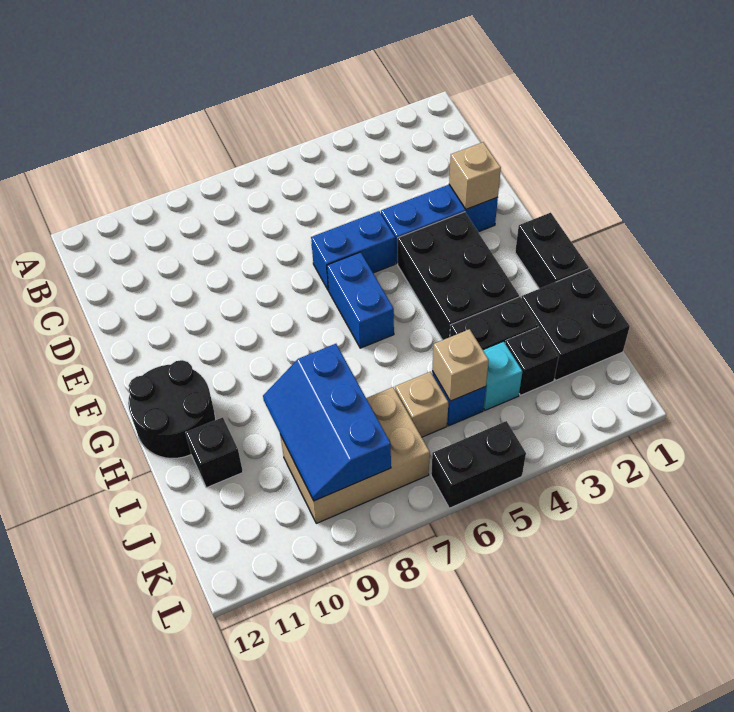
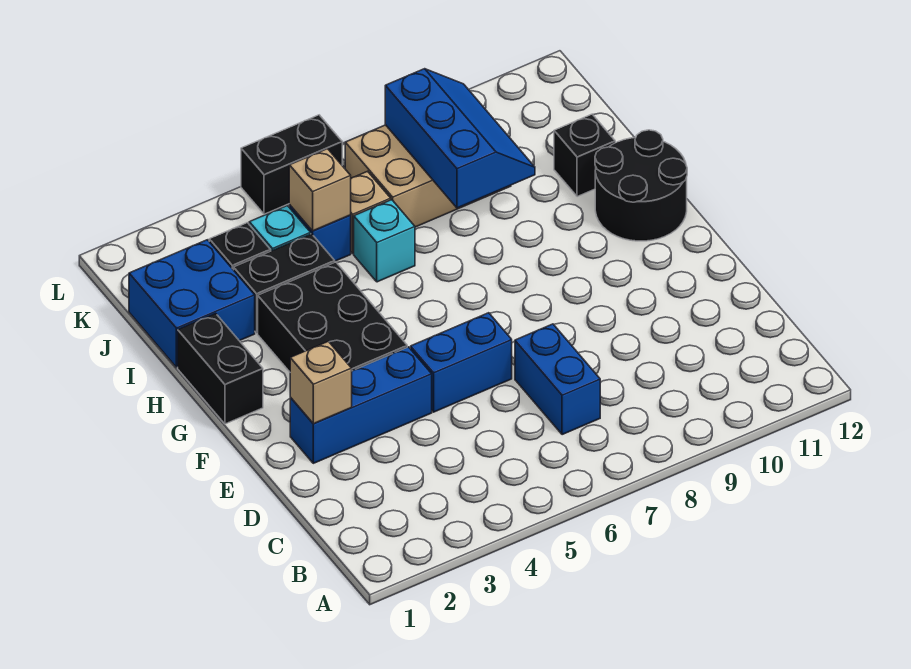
blue brick F6:G6 level 1 -> blue brick C7:D7 level 1
black brick I1:J2 level 1 -> blue brick I1:J2 level 1
none -> cyan brick I6 level 1

